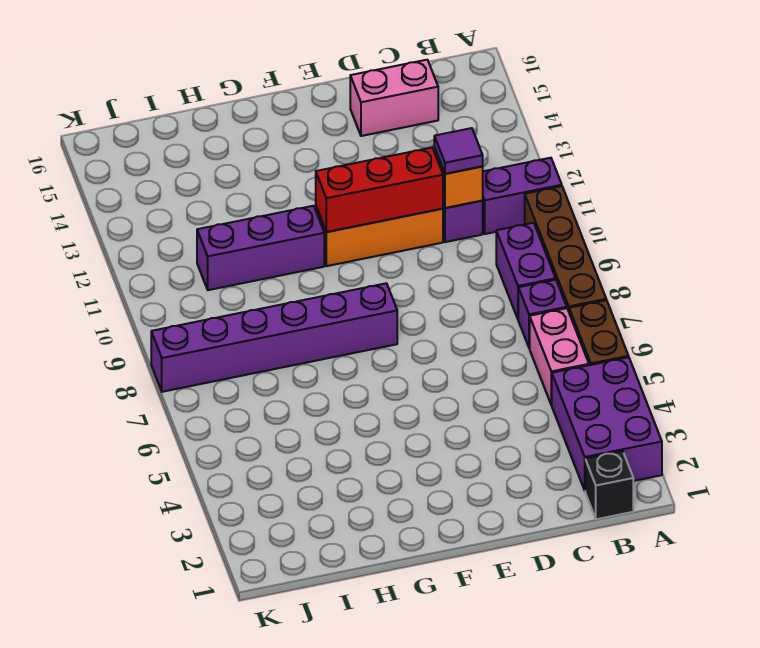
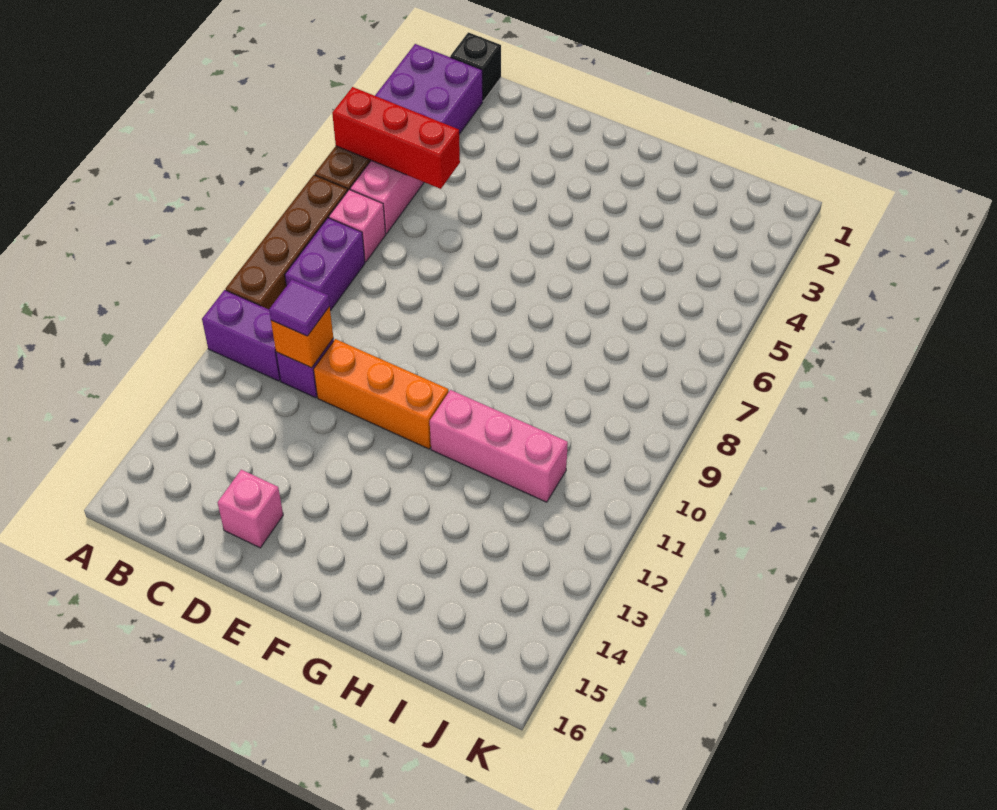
purple brick B7 level 1 -> pink brick B7 level 1
pink brick C15:D15 level 1 -> pink brick D15 level 1
red brick D11:F11 level 2 -> red brick A5:C5 level 2
purple brick F8:K8 level 1 -> none
purple brick G11:I11 level 1 -> pink brick G11:I11 level 1

